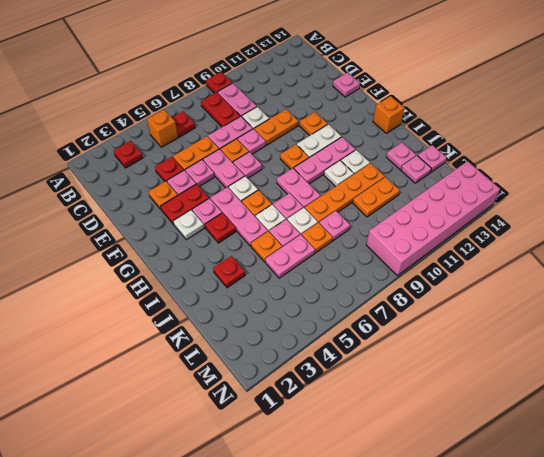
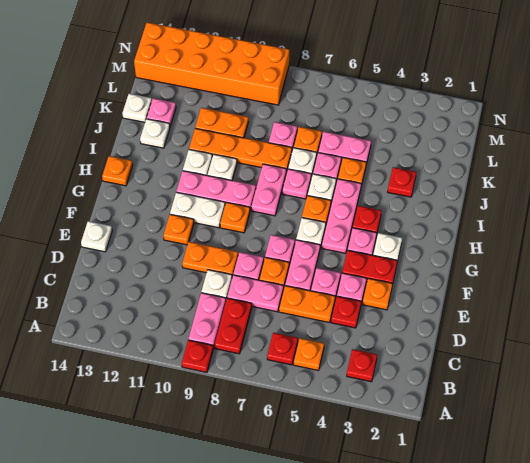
orange brick B5 level 1 -> orange plate B5 level 1
pink plate E14 level 1 -> white plate E14 level 1
orange brick H14 level 1 -> orange plate H14 level 1
pink plate J13 level 1 -> white plate J13 level 1
pink plate K14 level 1 -> white plate K14 level 1
pink brick M9:N14 level 1 -> orange brick M9:N14 level 1

